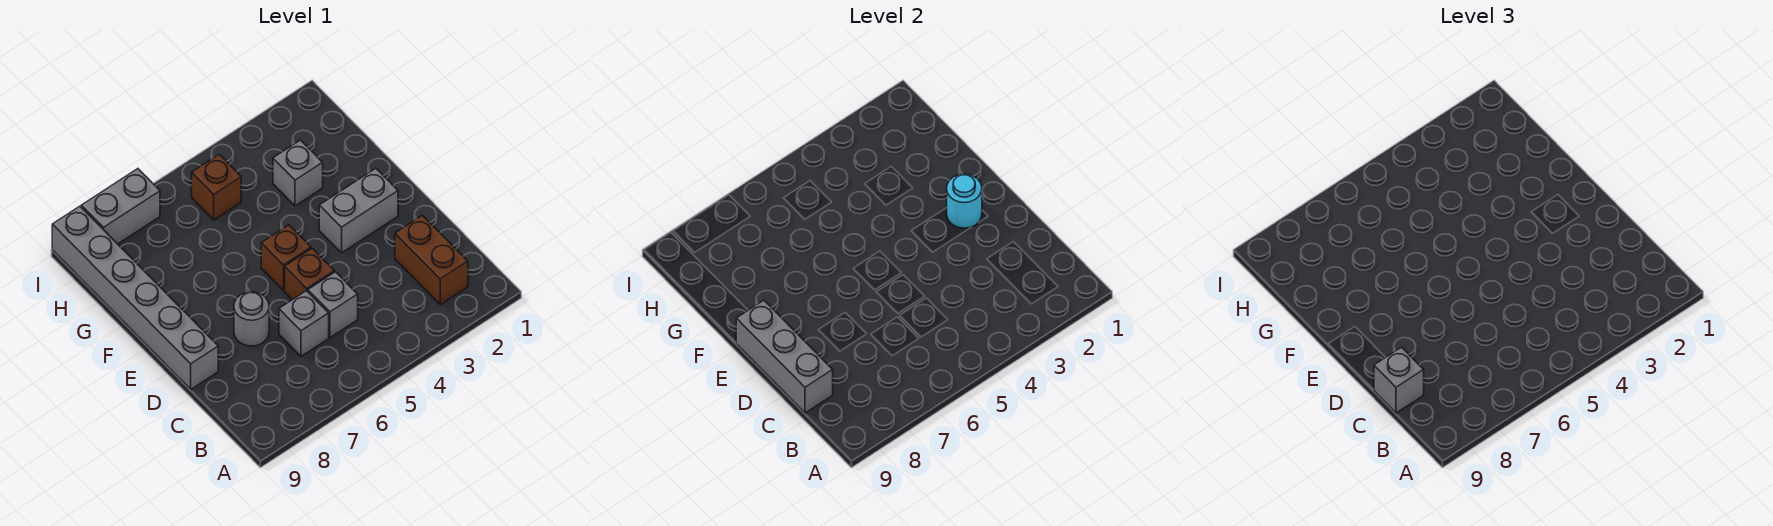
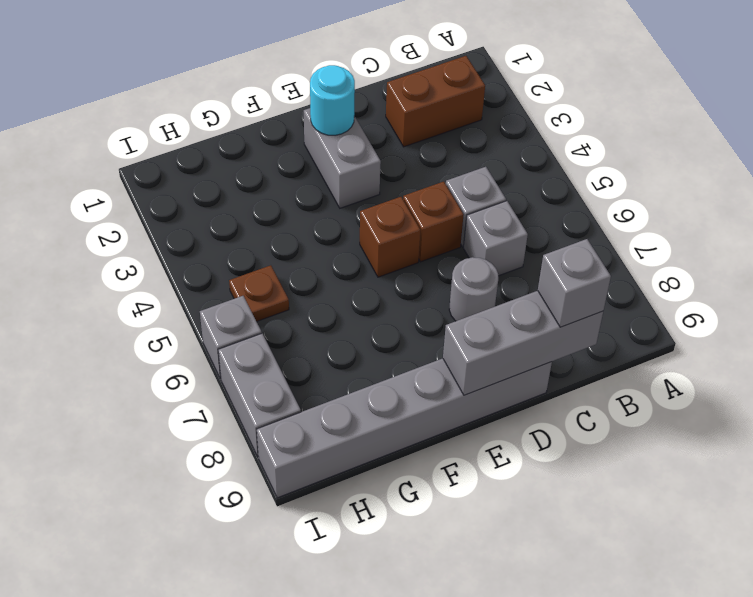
grey brick G3 level 1 -> grey brick I6 level 1
brown brick H5 level 1 -> brown plate H5 level 1

